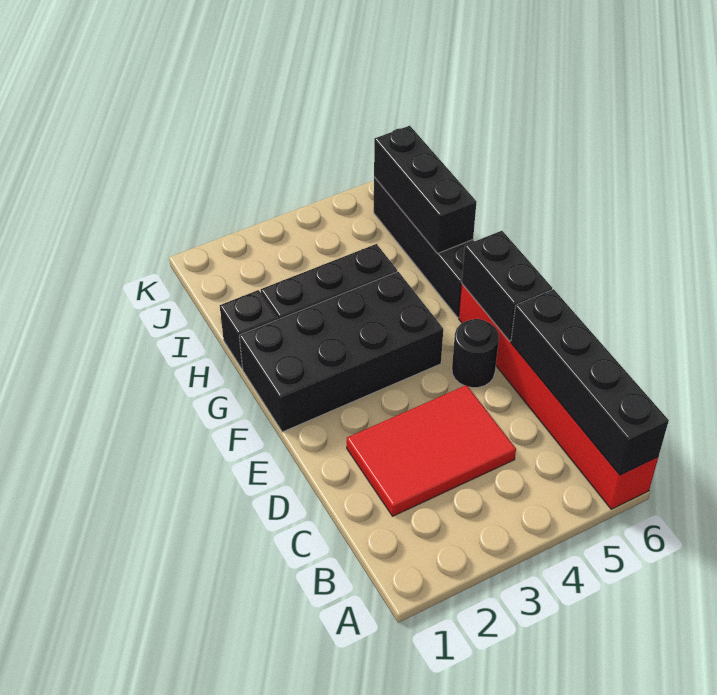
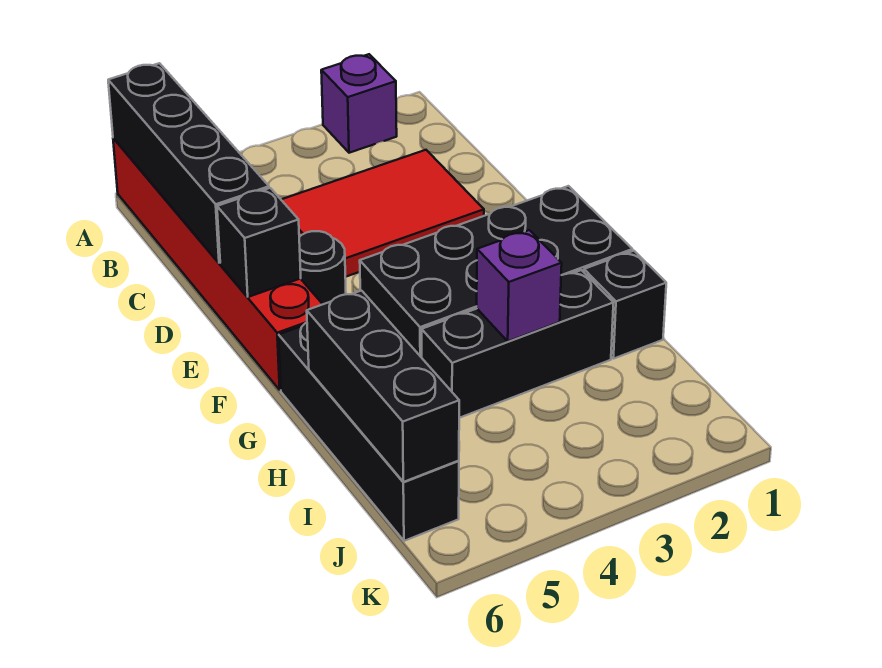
none -> purple brick A2 level 1
black brick E6:F6 level 2 -> black brick E6 level 2
none -> purple brick H3 level 2

